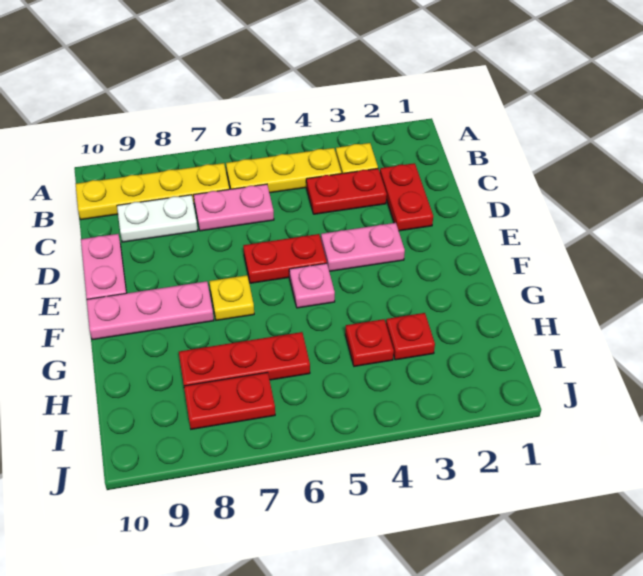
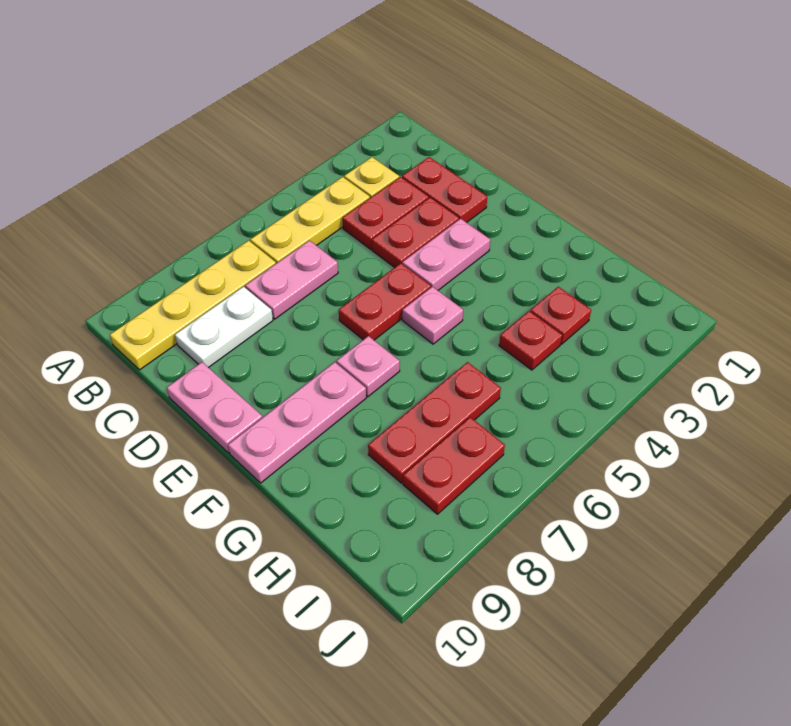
none -> red plate D3:D4 level 1
yellow plate F7 level 1 -> pink plate F7 level 1

